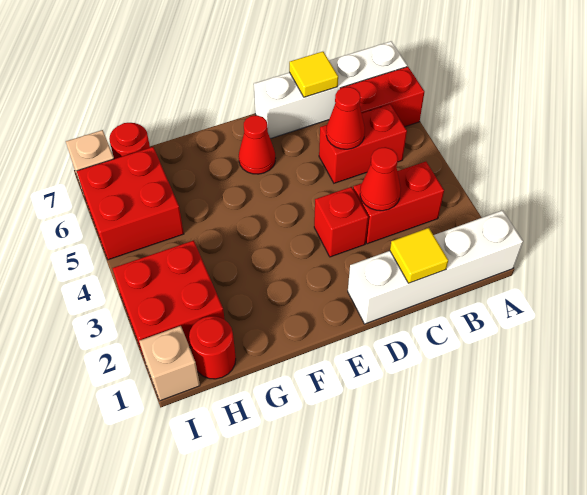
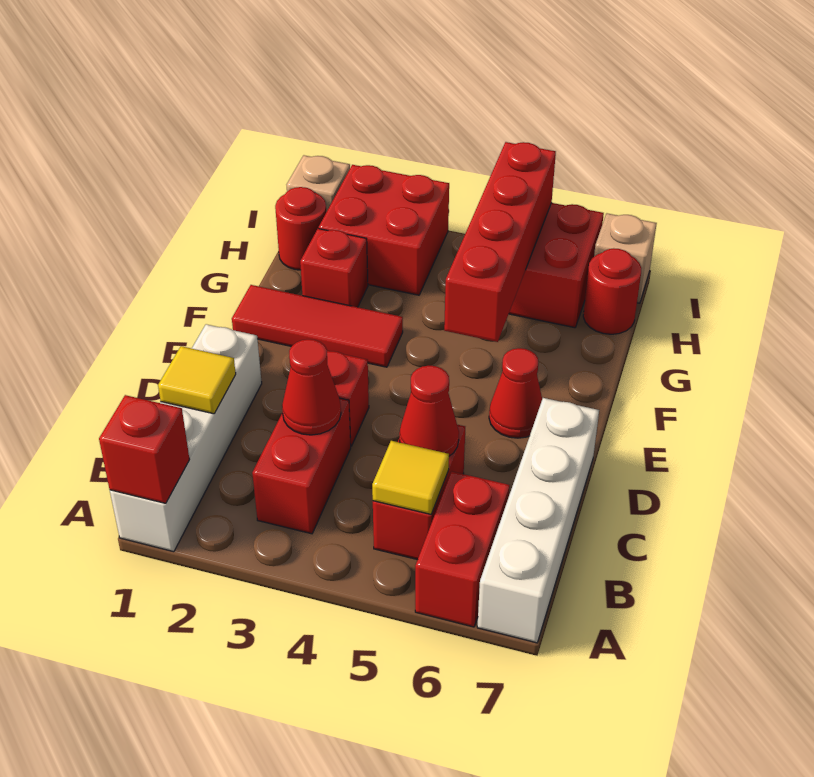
none -> red brick A1 level 2
yellow tile C7 level 2 -> yellow tile B5 level 2
none -> red tile F1:F3 level 1
none -> red brick F5:I5 level 2
none -> red brick G2 level 1

